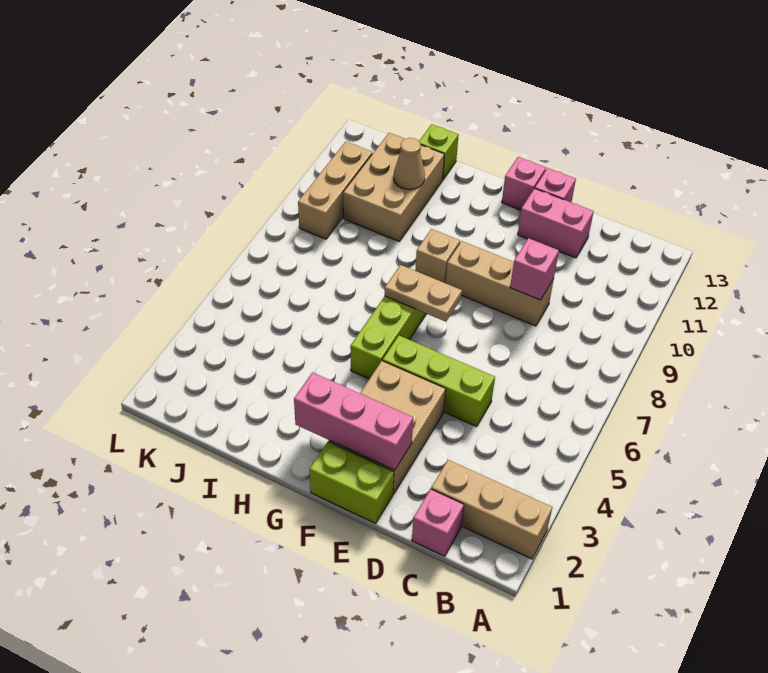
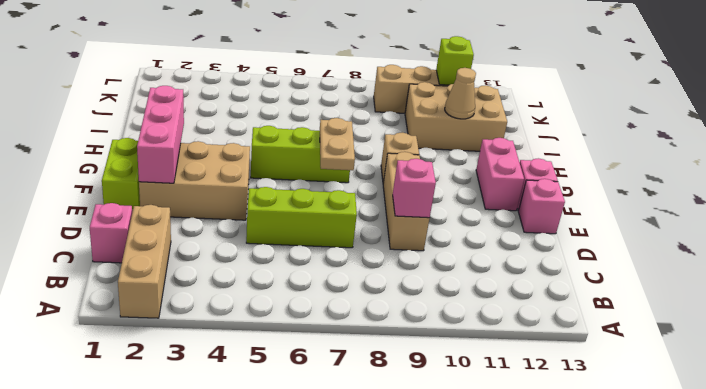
lime brick D5:F5 level 1 -> lime brick D5:D7 level 1
pink brick D12:E12 level 1 -> pink brick F12:G12 level 1
lime brick I13 level 1 -> lime brick K11 level 2

